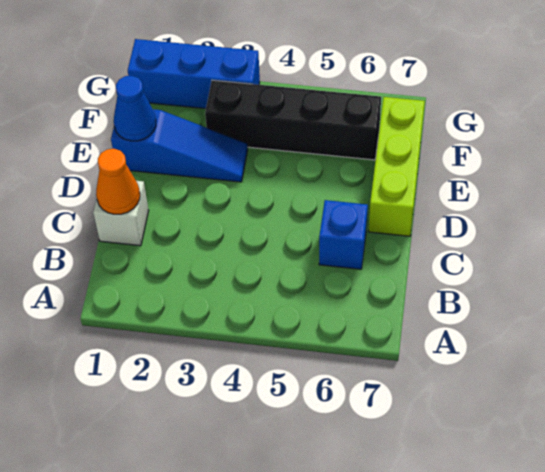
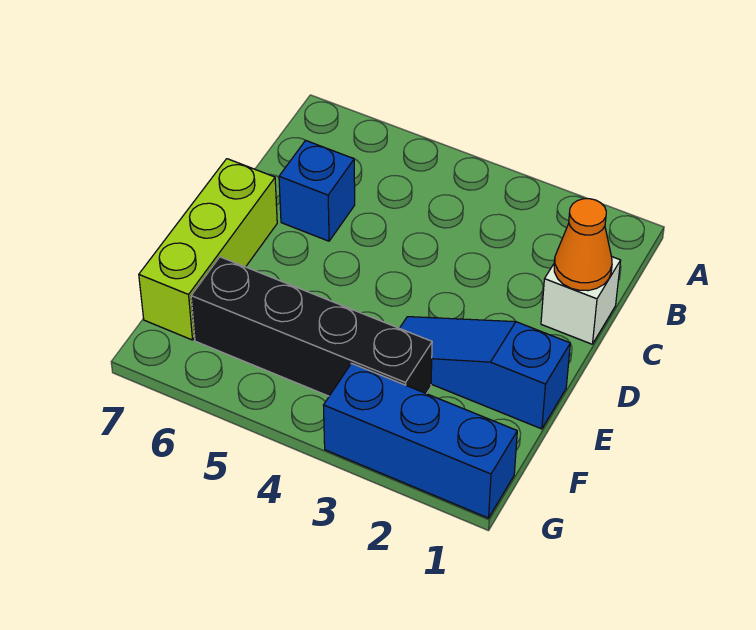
blue cone E1 level 2 -> none

